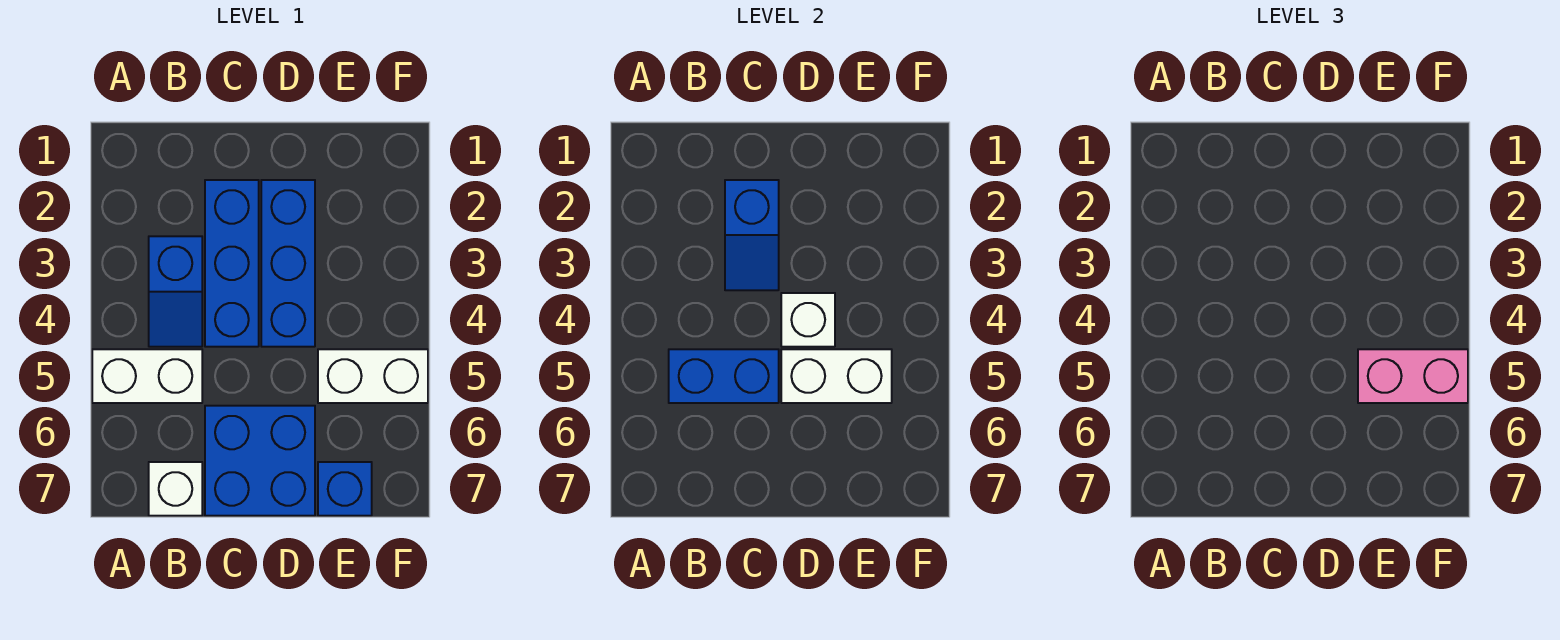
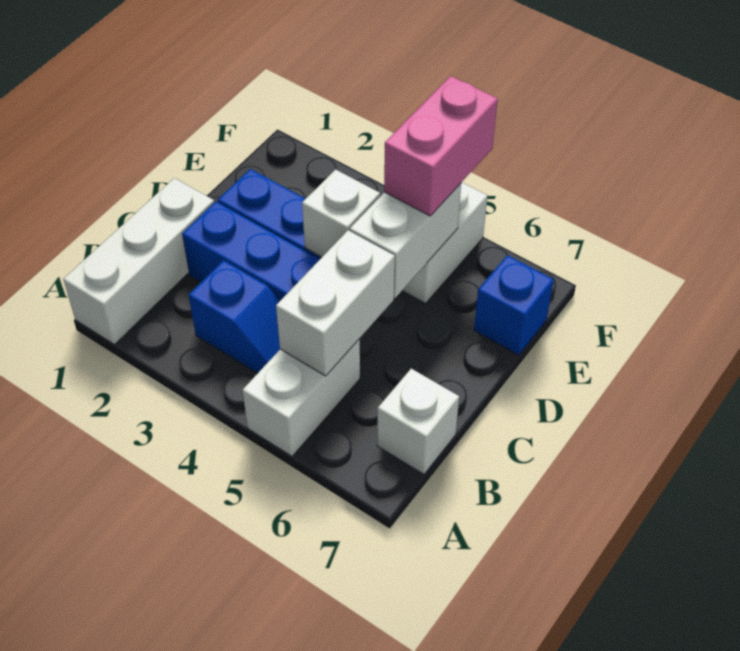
none -> white brick A1:C1 level 1
blue brick B5:C5 level 2 -> white brick B5:C5 level 2
blue slope C2:C3 level 2 top 2 -> none
blue brick C6:D7 level 1 -> none

